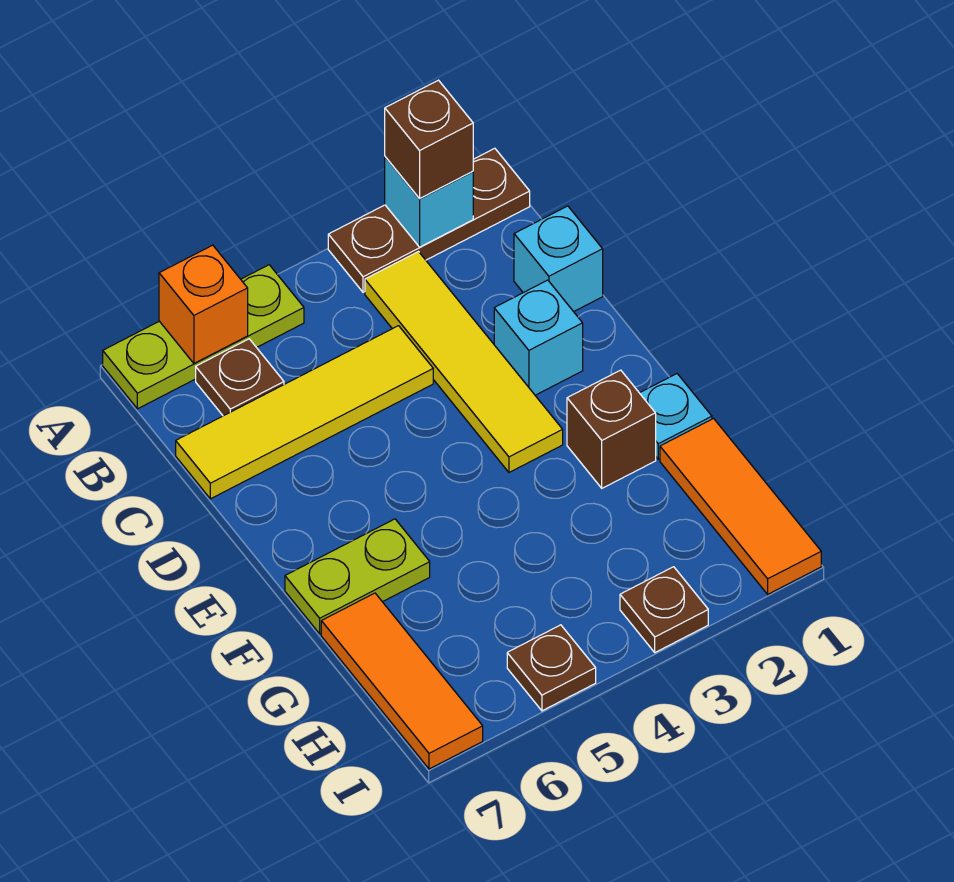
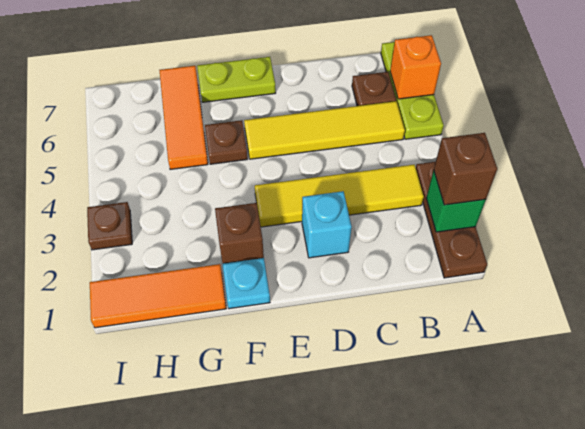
cyan brick A2 level 2 -> green brick A2 level 2
cyan brick C1 level 1 -> none
yellow tile C4:C7 level 1 -> yellow tile B5:E5 level 1
lime plate F6:F7 level 1 -> lime plate E7:F7 level 1
orange tile G7:I7 level 1 -> orange tile G5:G7 level 1
brown plate I5 level 1 -> brown plate F5 level 1

